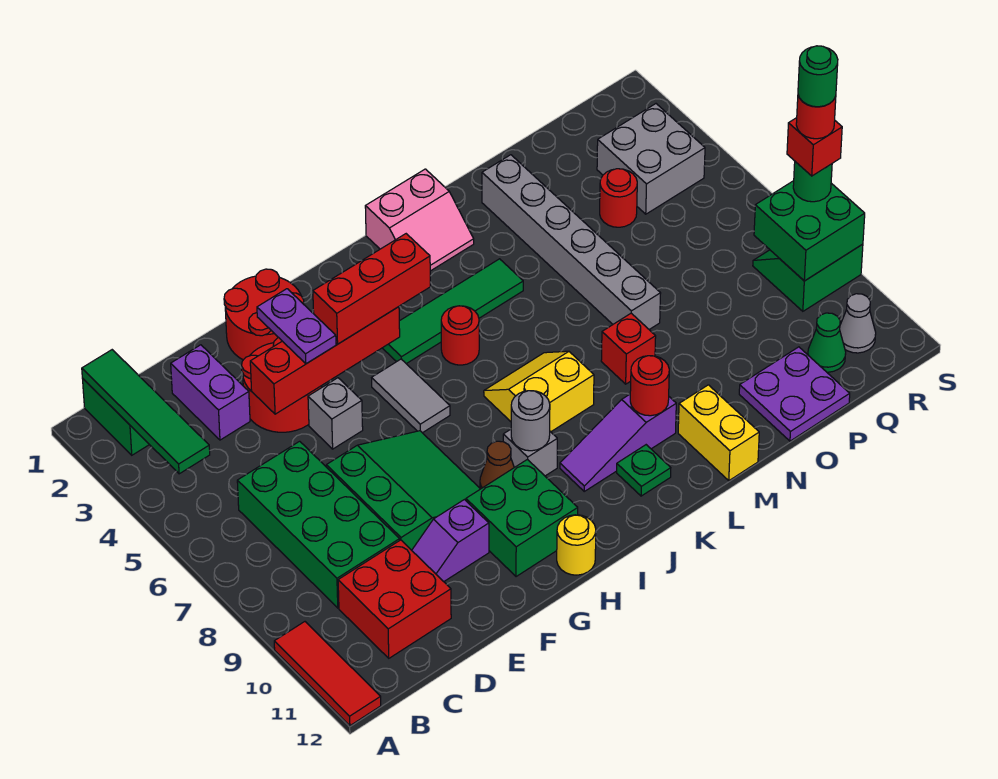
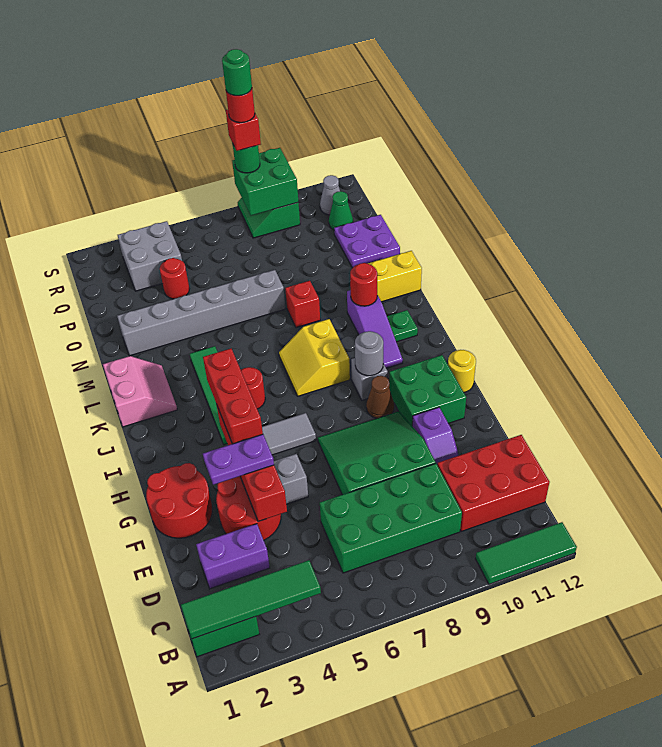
red tile A10:A12 level 1 -> green tile A10:A12 level 1
red brick C10:D11 level 1 -> red brick C10:D12 level 1

